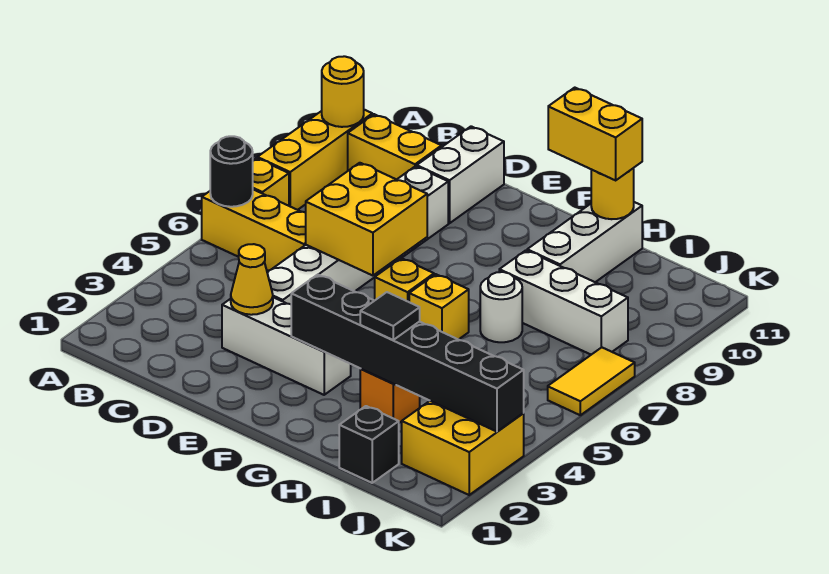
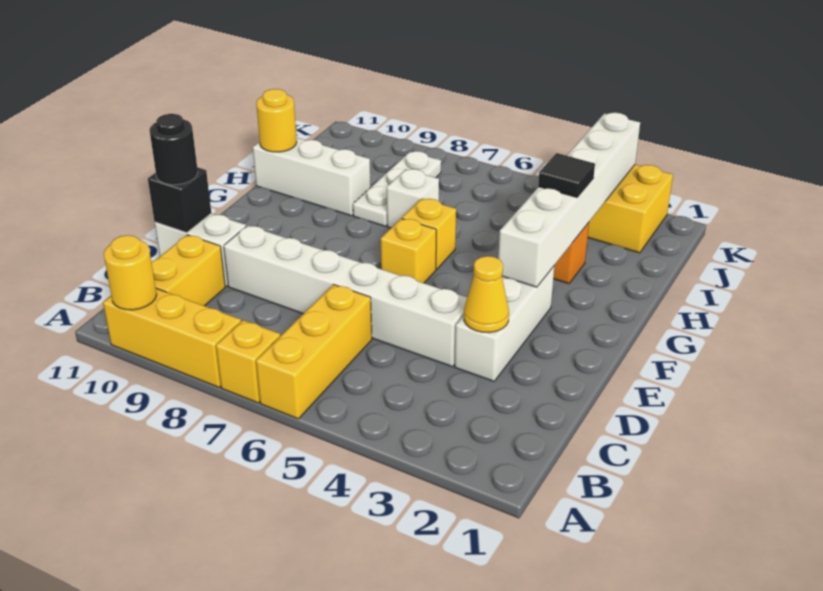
black round brick A6 level 2 -> black round brick D11 level 3
yellow brick D6:E7 level 2 -> none
black brick F3:K3 level 2 -> white brick F3:K3 level 2
yellow brick G11:H11 level 3 -> none
white round brick H7 level 1 -> white brick H7 level 1
white brick H8:J8 level 1 -> white plate H8:J8 level 1
black brick I1 level 1 -> black brick D11 level 2
yellow tile K6:K7 level 1 -> none

